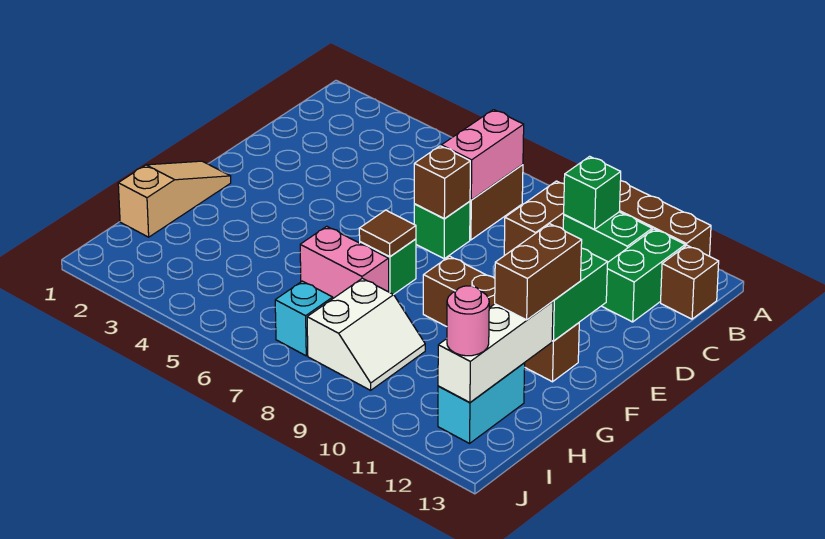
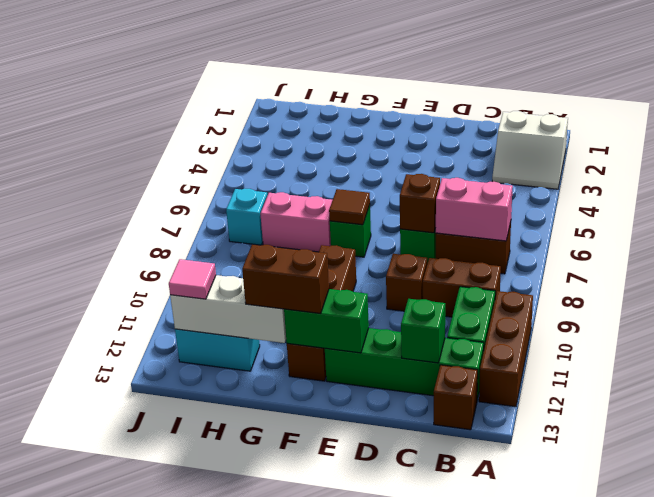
green brick B10 level 2 -> green brick C12 level 2
green brick B12:C12 level 1 -> green brick B12:E12 level 1
none -> brown brick D9 level 1
tan slope F1:H1 level 1 top H -> none
pink brick G6:G7 level 1 -> pink brick G7:H7 level 1
white slope H8:I9 level 1 top 8 -> white slope A2:B3 level 1 top 2
pink round brick I12 level 3 -> pink tile I12 level 3

